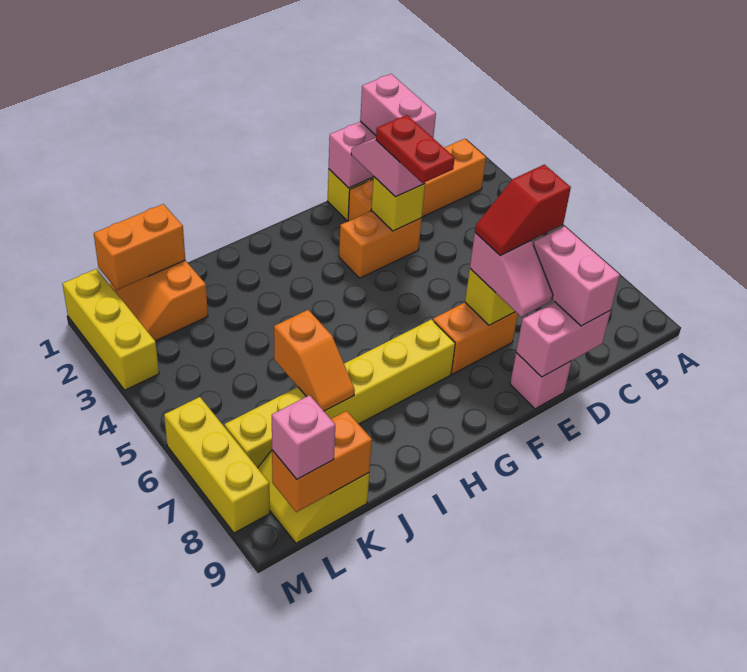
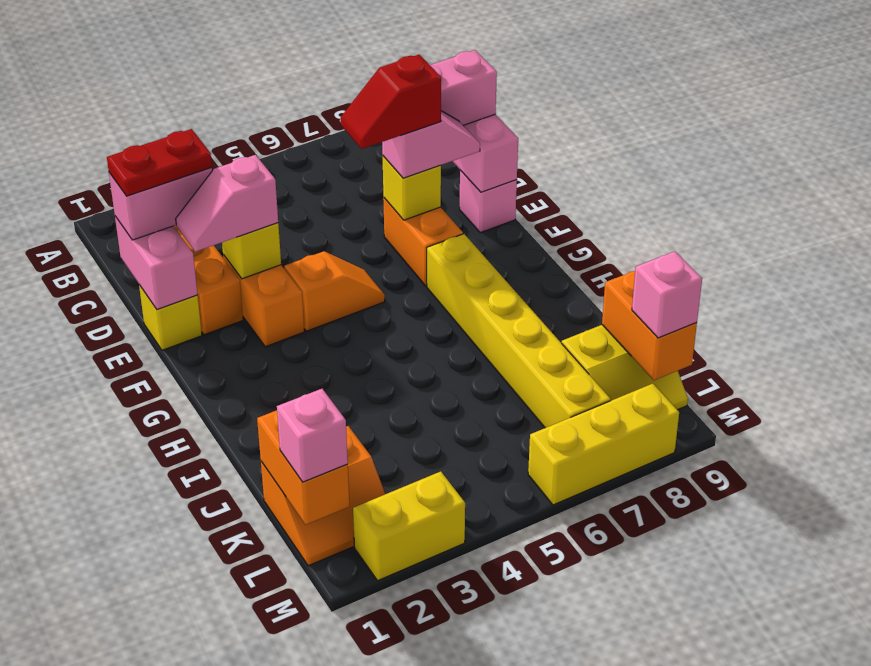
red slope D7:E7 level 4 top D -> red slope E6:E7 level 4 top 7
red plate E3:E4 level 4 -> red plate D1:D2 level 4
orange slope J6:J7 level 2 top 6 -> orange slope F4:F5 level 1 top 4
none -> pink brick L1 level 3
yellow brick M1:M3 level 1 -> yellow brick M2:M3 level 1

